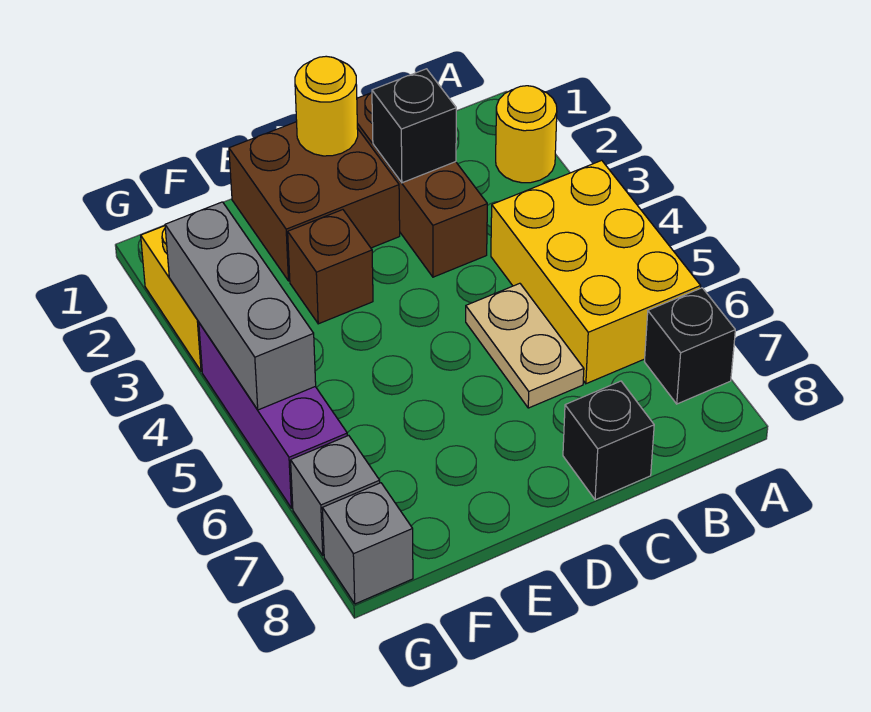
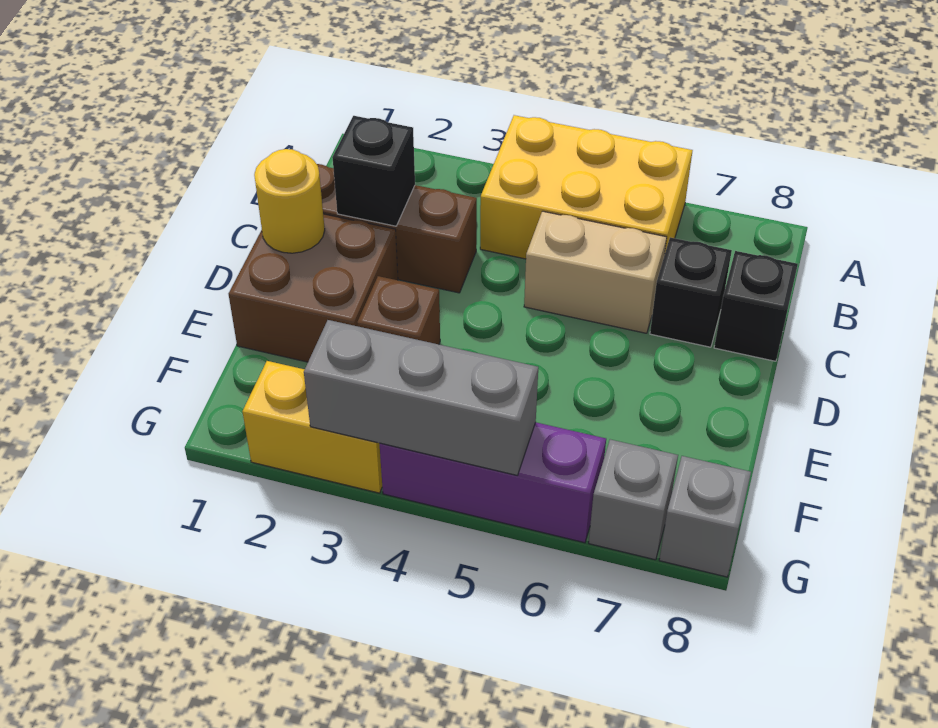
yellow round brick A2 level 1 -> none
black brick A7 level 1 -> black brick C7 level 1
tan plate C5:C6 level 1 -> tan brick C5:C6 level 1

